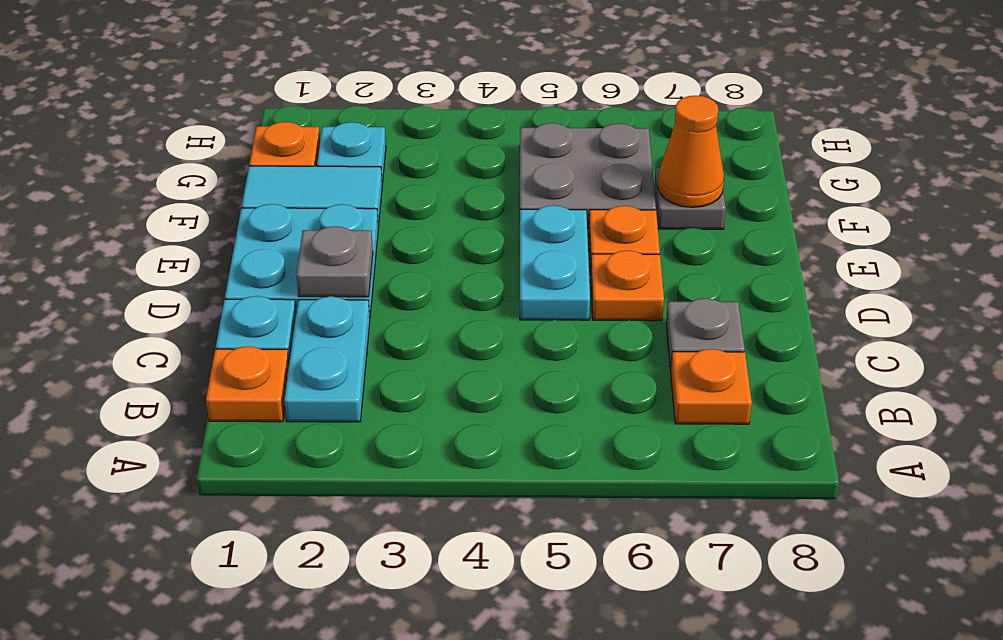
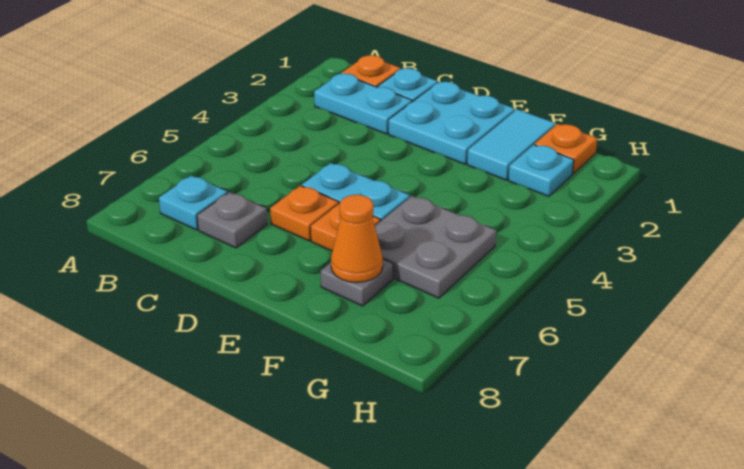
orange plate B7 level 1 -> cyan plate B7 level 1
grey plate D2 level 2 -> none

